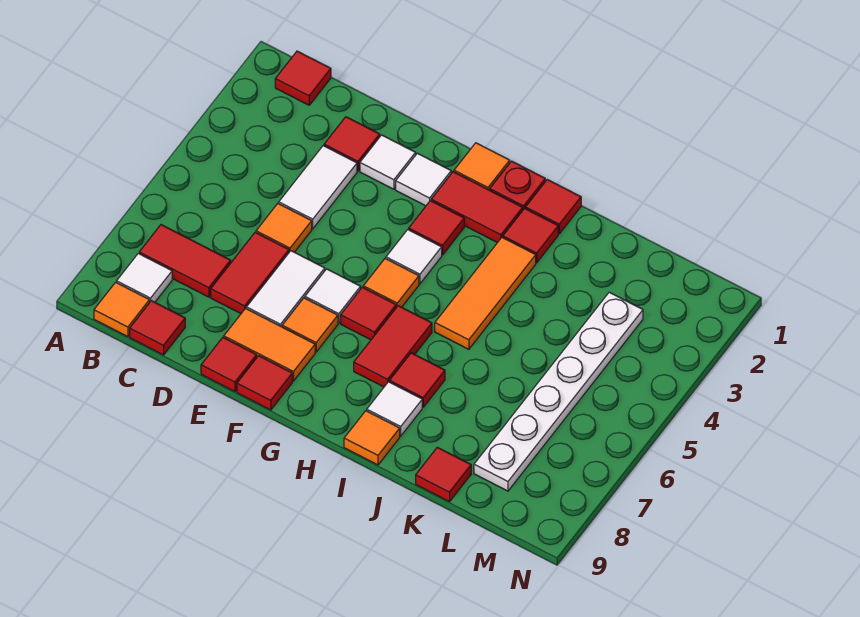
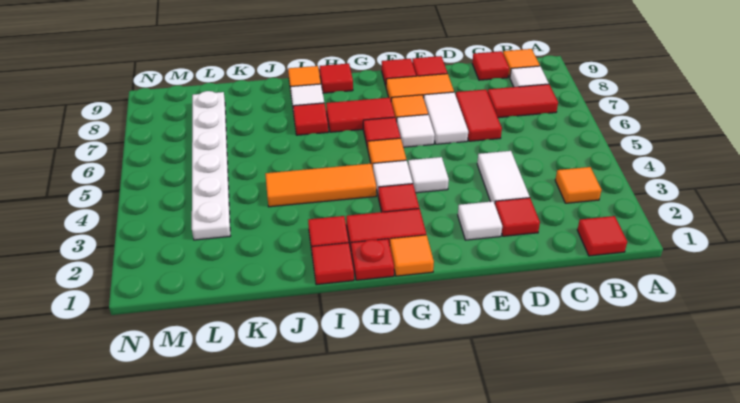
orange tile D5 level 1 -> orange tile B3 level 1
white tile F2 level 1 -> white tile F4 level 1
red tile H6:H7 level 1 -> red tile G7:H7 level 1
orange tile I3:I5 level 1 -> orange tile H4:J4 level 1
red tile K9 level 1 -> red tile H9 level 1

